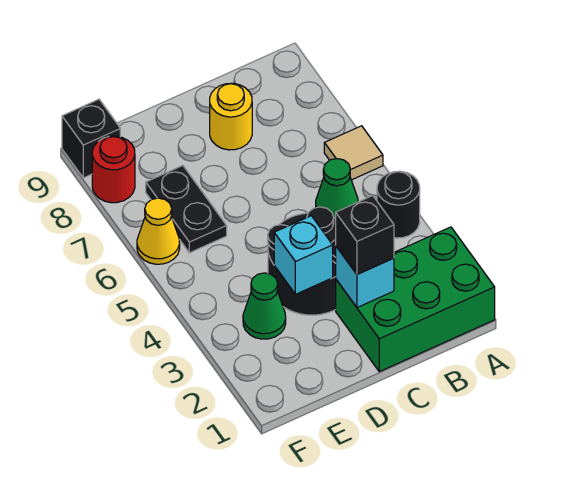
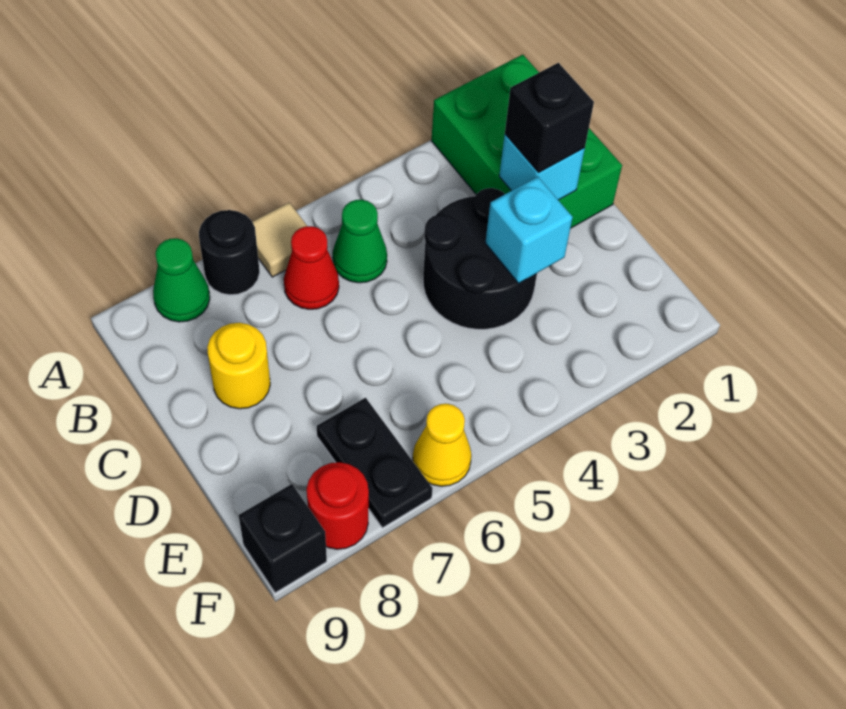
black round brick A4 level 1 -> black round brick A7 level 1
none -> red cone B6 level 1
green cone E3 level 1 -> green cone A8 level 1
black plate E6:E7 level 1 -> black plate E7:F7 level 1

